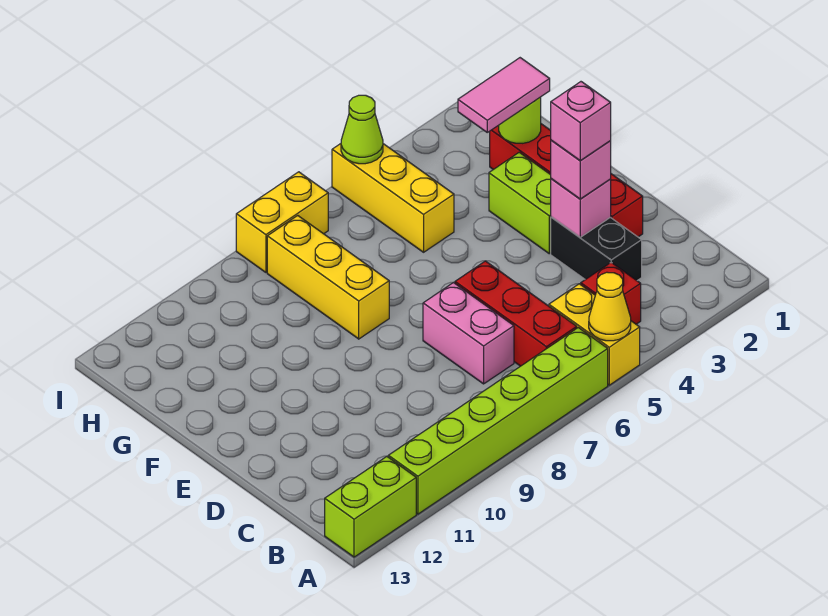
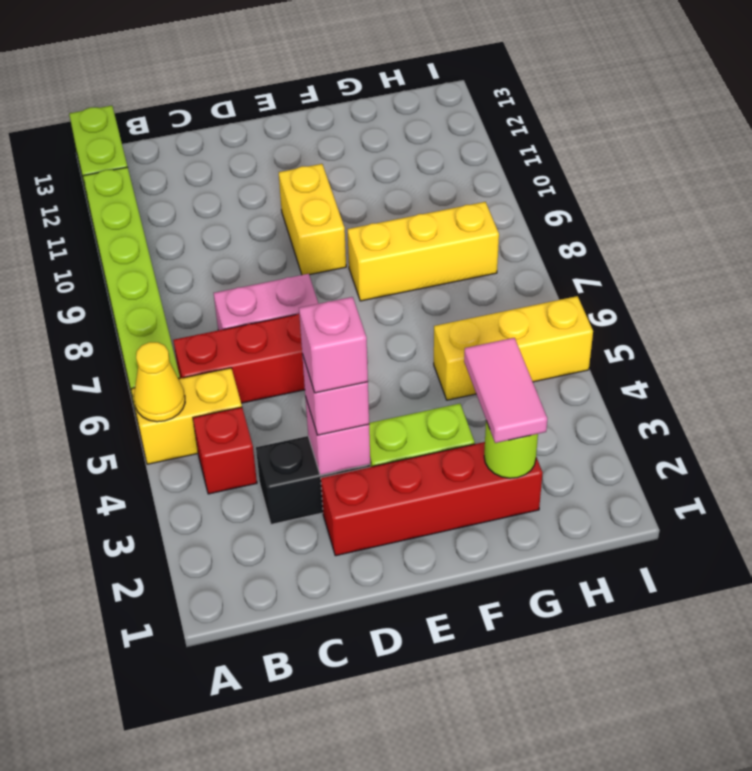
lime cone I5 level 2 -> none
yellow brick I7:I8 level 1 -> yellow brick E9:E10 level 1

